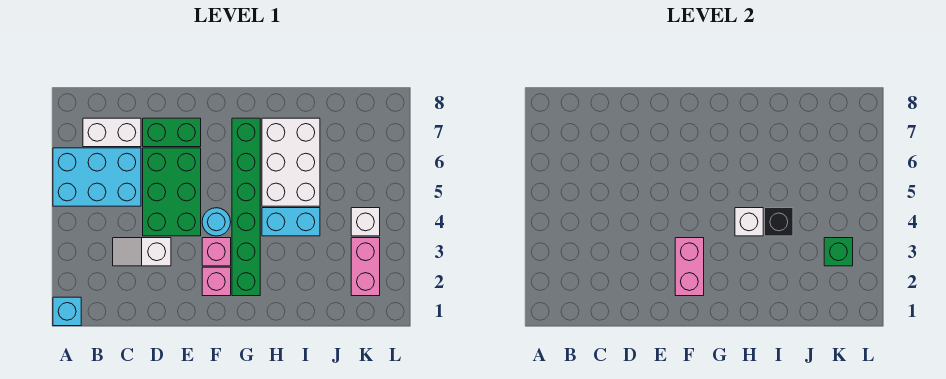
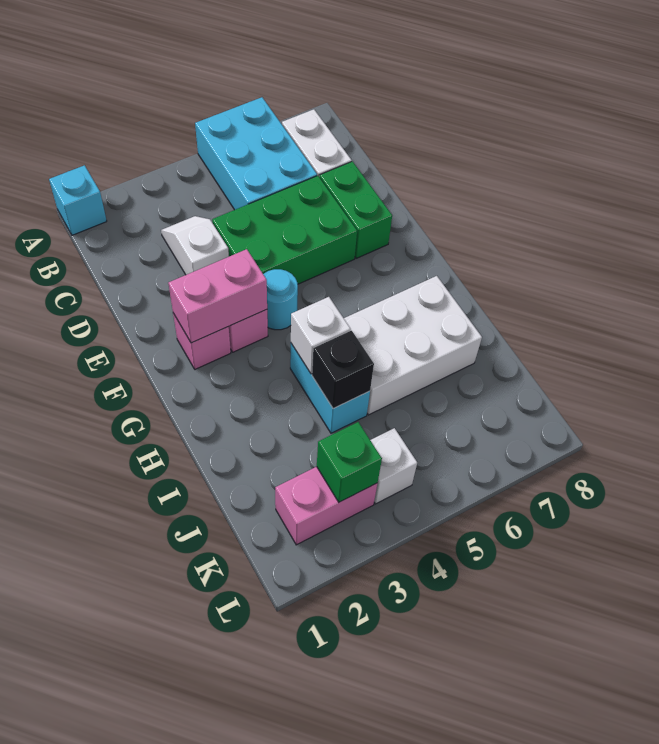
green brick G2:G7 level 1 -> none

